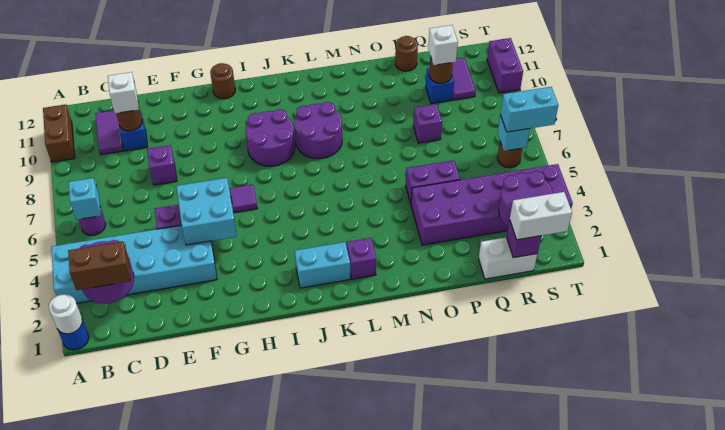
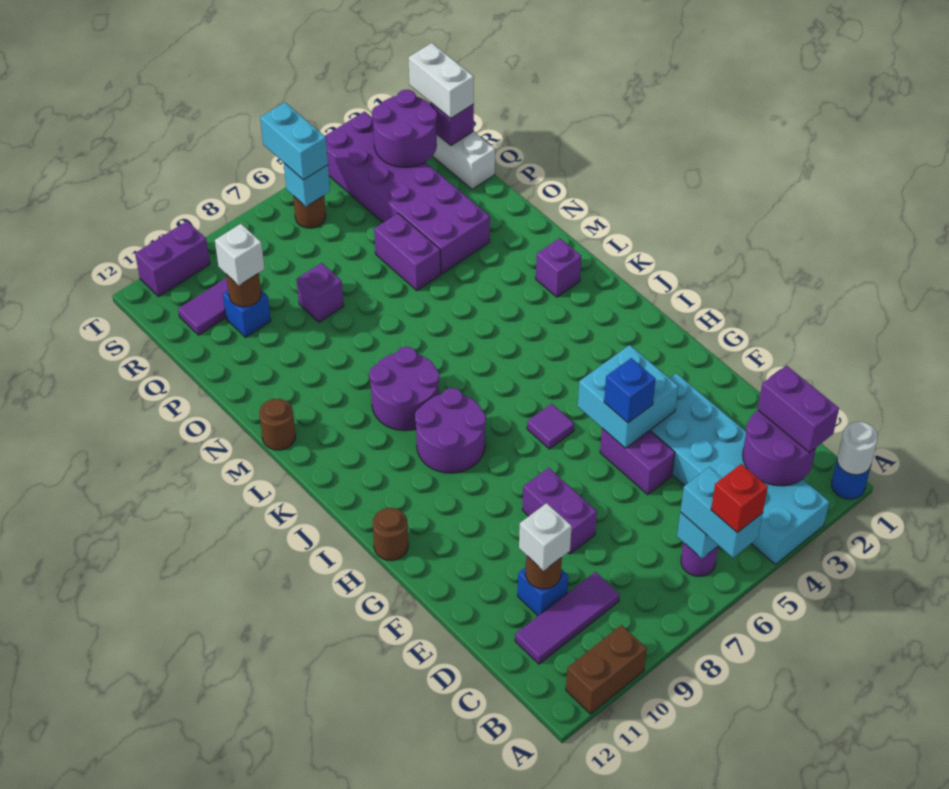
none -> red brick A6 level 4
brown brick B2:C2 level 3 -> purple brick B2:C2 level 3
purple tile C10:C11 level 1 -> purple tile C9:C11 level 1
purple brick E8 level 1 -> purple brick E8:F8 level 1
none -> blue brick F5 level 3
cyan brick J2:K2 level 1 -> cyan brick A6:B6 level 3
brown round brick P12 level 1 -> brown round brick M12 level 1

